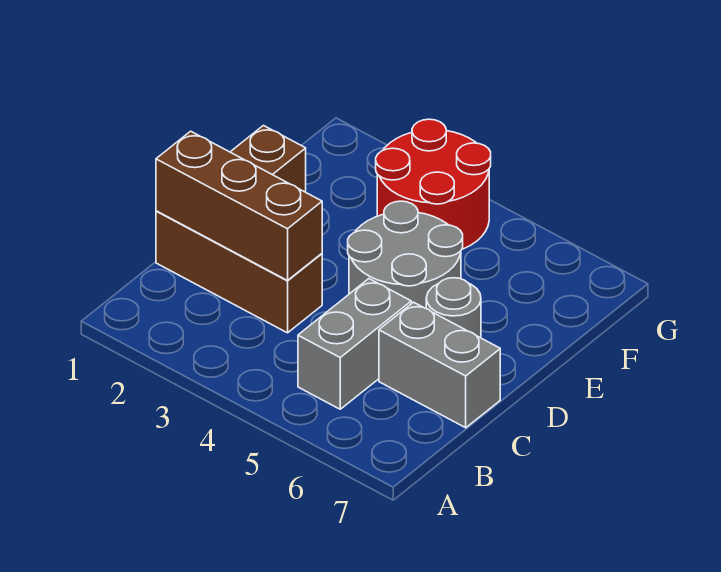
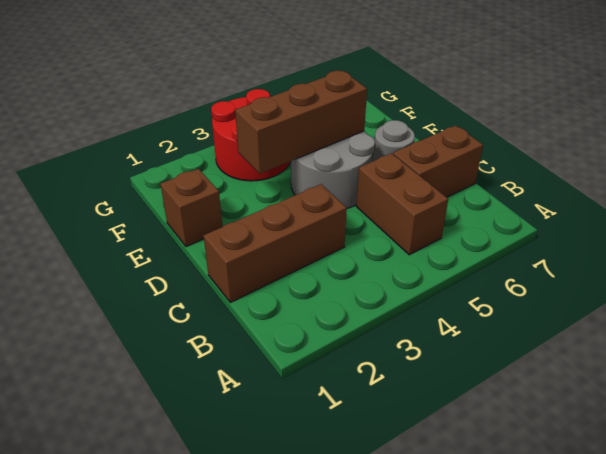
grey brick B5:C5 level 1 -> brown brick B5:C5 level 1
brown brick C1:C3 level 2 -> brown brick E3:E5 level 2
grey brick C6:C7 level 1 -> brown brick C6:C7 level 1

